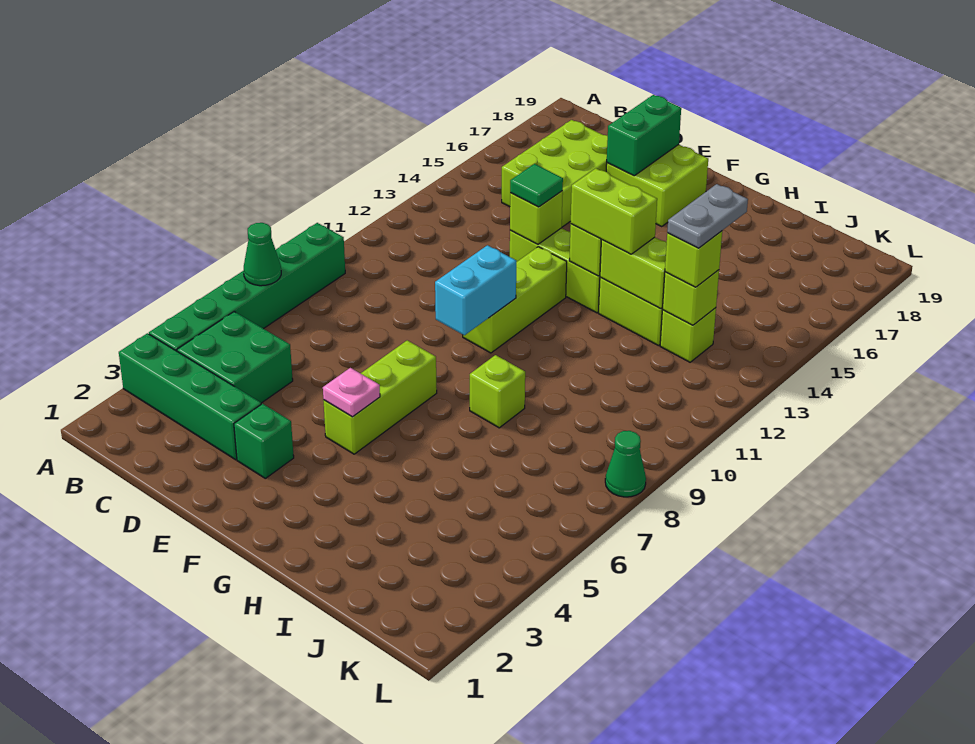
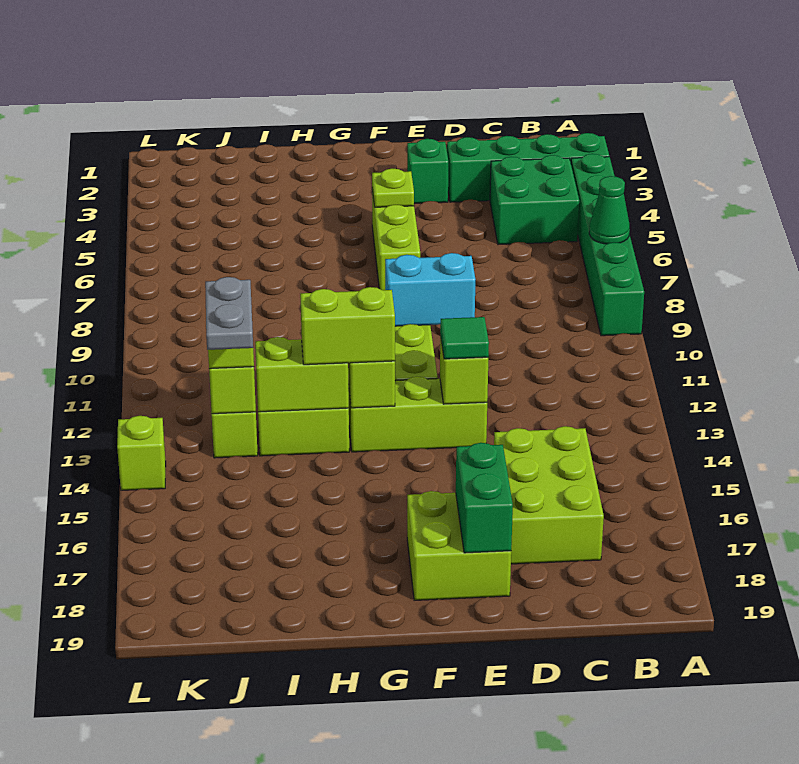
pink plate F5 level 2 -> lime plate F5 level 2
cyan brick F9:F10 level 2 -> cyan brick E10:F10 level 2
lime brick H8 level 1 -> lime brick L14 level 1
green cone L8 level 1 -> none

